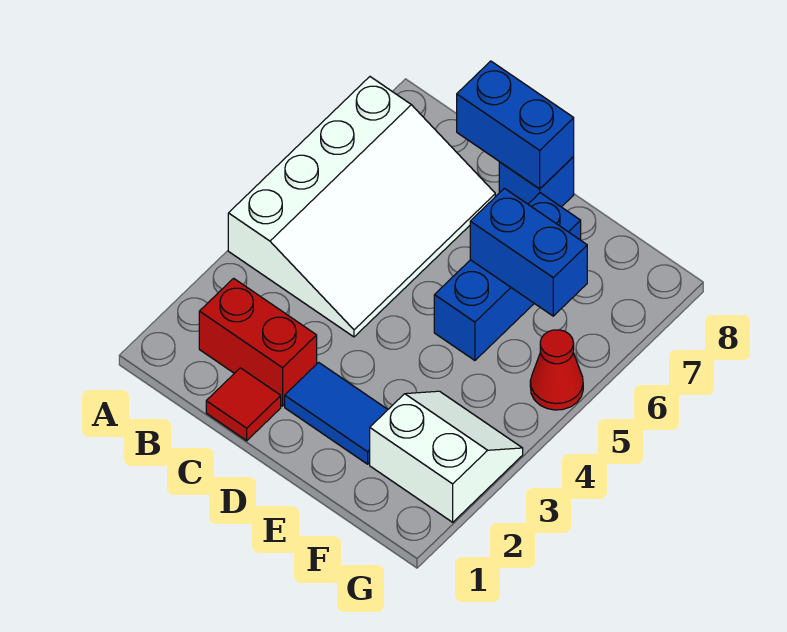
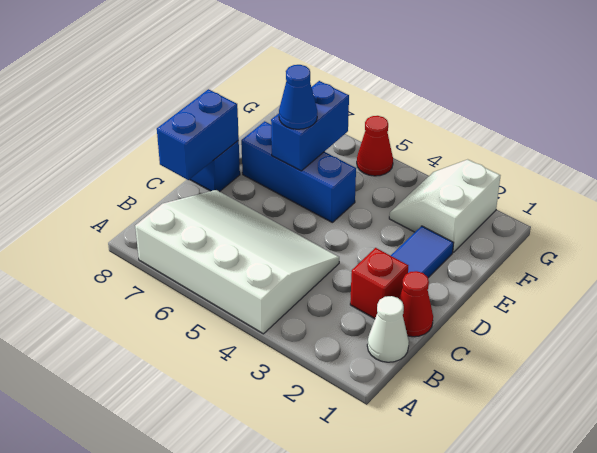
none -> white cone B1 level 1
red brick B2:C2 level 1 -> red brick C2 level 1
red tile C1 level 1 -> red cone C1 level 1
none -> blue cone E6 level 3

